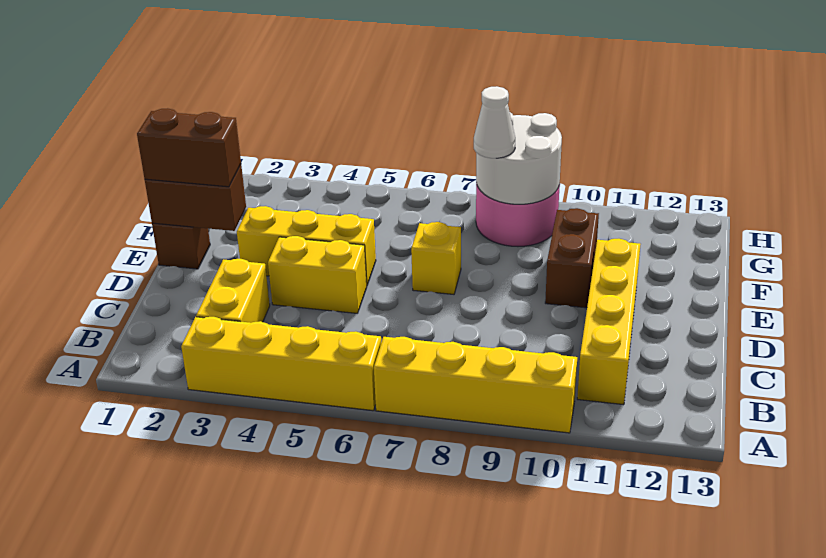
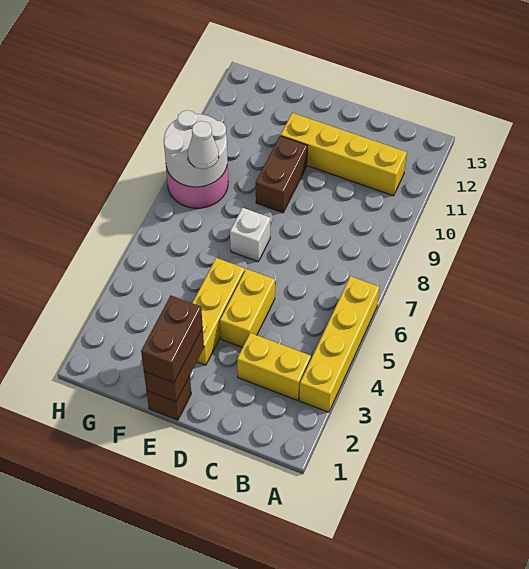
yellow brick A7:A10 level 1 -> none
yellow brick E7 level 1 -> white brick E7 level 1
brown brick E10:F10 level 1 -> brown brick E9:E10 level 1

